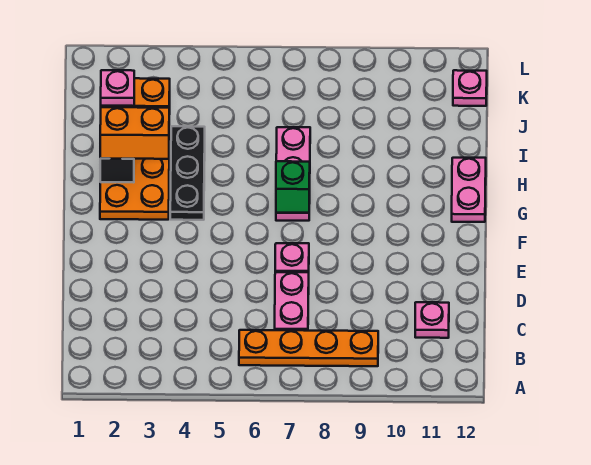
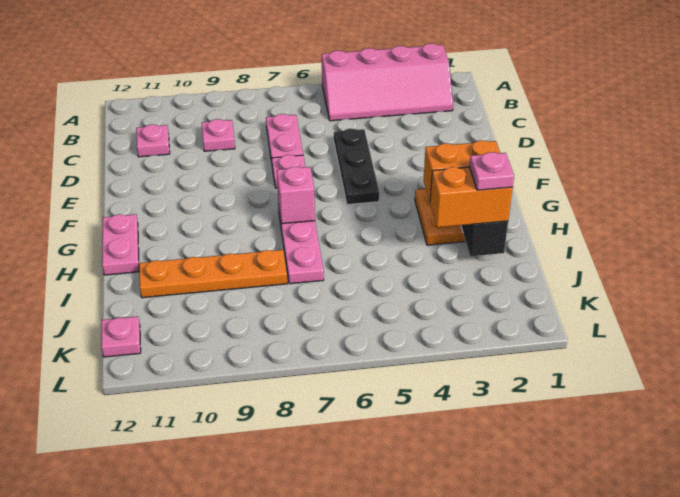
none -> pink slope A2:B5 level 1 top A
orange plate B6:B9 level 1 -> orange plate I8:I11 level 1
none -> pink plate C9 level 1
black plate G4:I4 level 1 -> black plate D5:F5 level 1
green brick G7 level 2 -> pink brick G7 level 2

